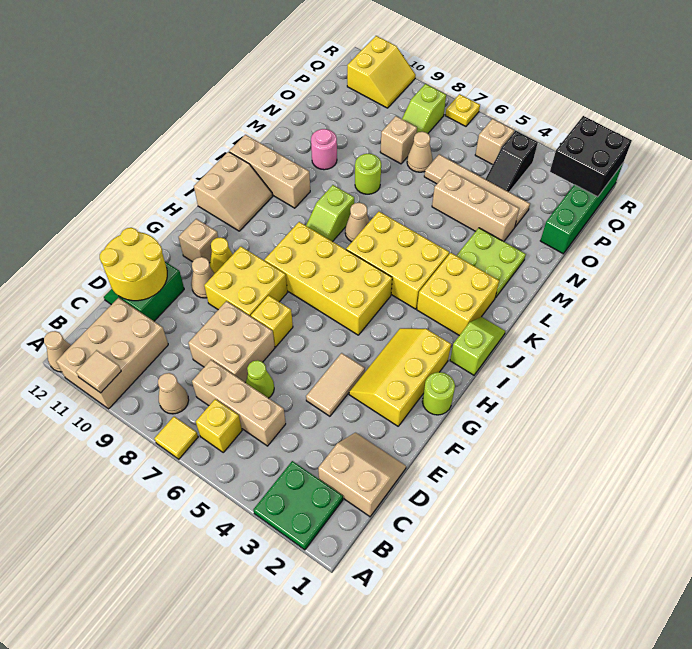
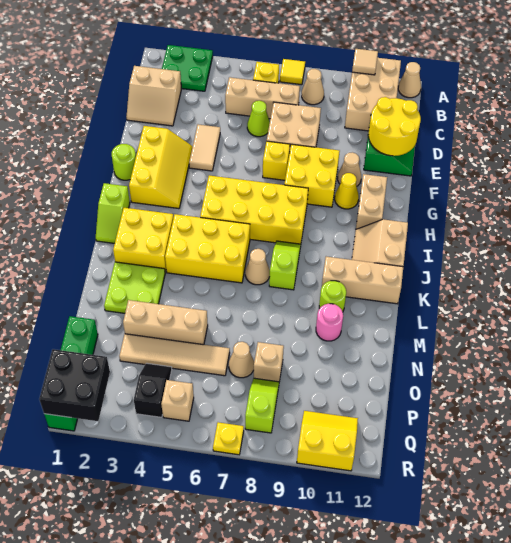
tan brick G11 level 1 -> tan brick G11:H11 level 1
lime round brick M8 level 1 -> lime round brick L10 level 1
yellow slope Q10:R11 level 1 top 11 -> yellow slope Q10:R11 level 1 top R

